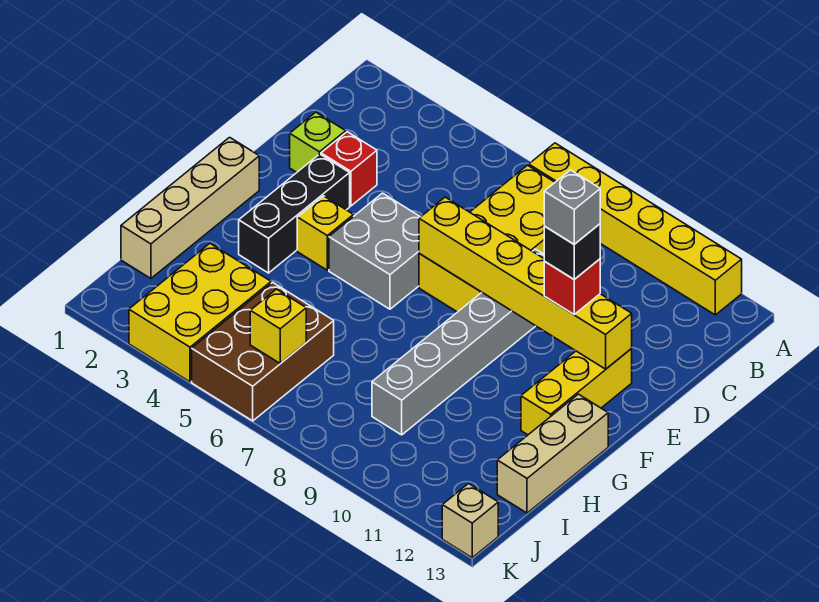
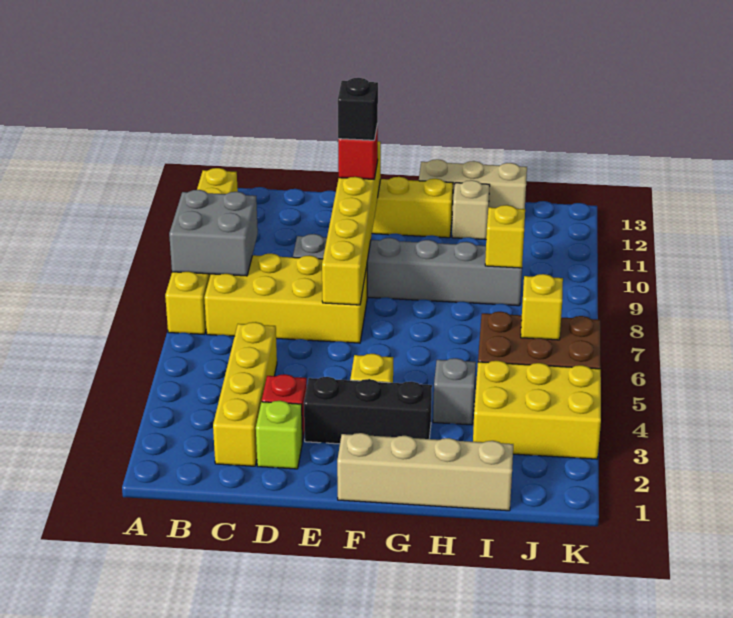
none -> yellow brick C2:C5 level 1
grey brick E5:F6 level 1 -> grey brick A8:B9 level 2
grey brick E11 level 5 -> grey brick H4 level 1
none -> yellow brick I9 level 2
tan brick K13 level 1 -> tan brick H12 level 1

